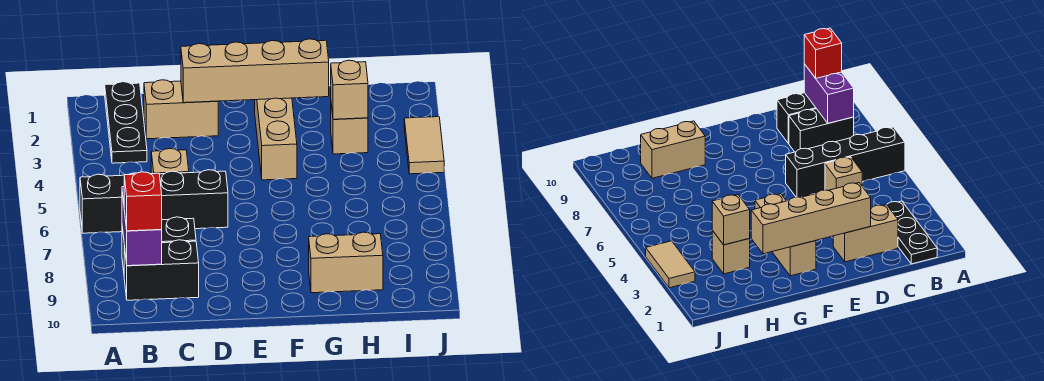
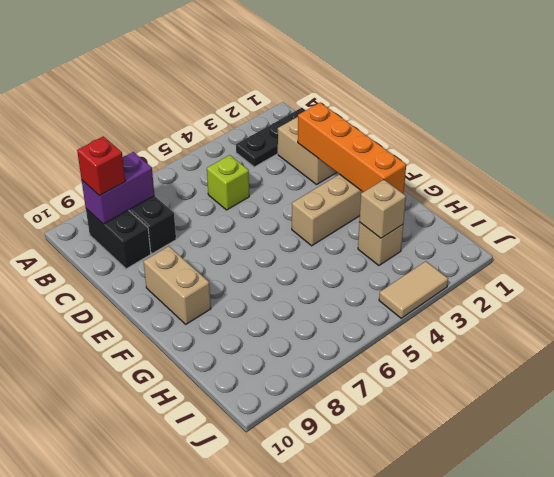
black brick A6:D6 level 1 -> none
tan brick C5 level 1 -> lime brick C5 level 1
tan brick D2:G2 level 2 -> orange brick D2:G2 level 2
tan brick G9:H9 level 1 -> tan brick E9:F9 level 1

